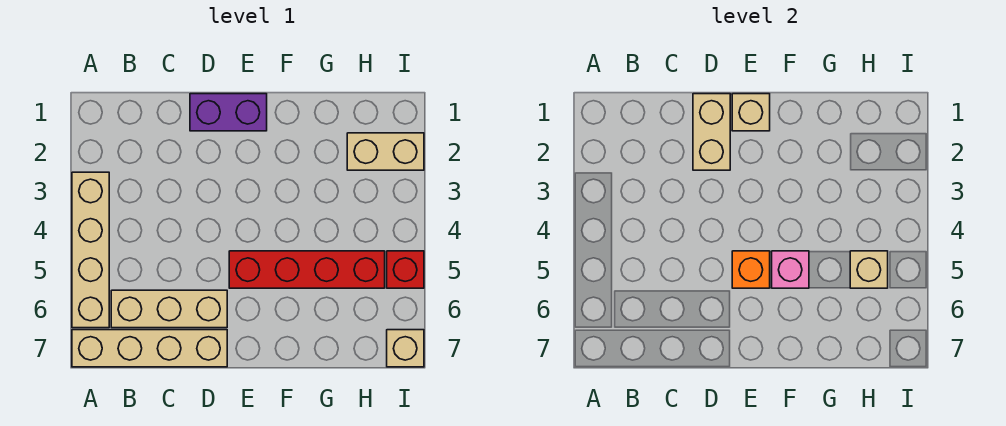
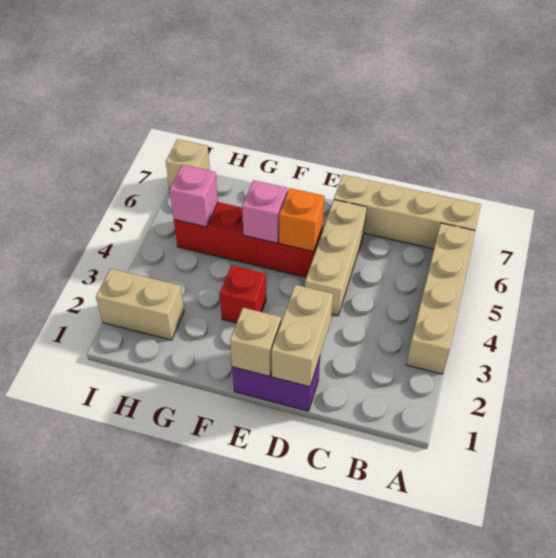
tan brick B6:D6 level 1 -> tan brick D4:D6 level 1
tan brick H5 level 2 -> pink brick H5 level 2
red brick I5 level 1 -> red brick F3 level 1

